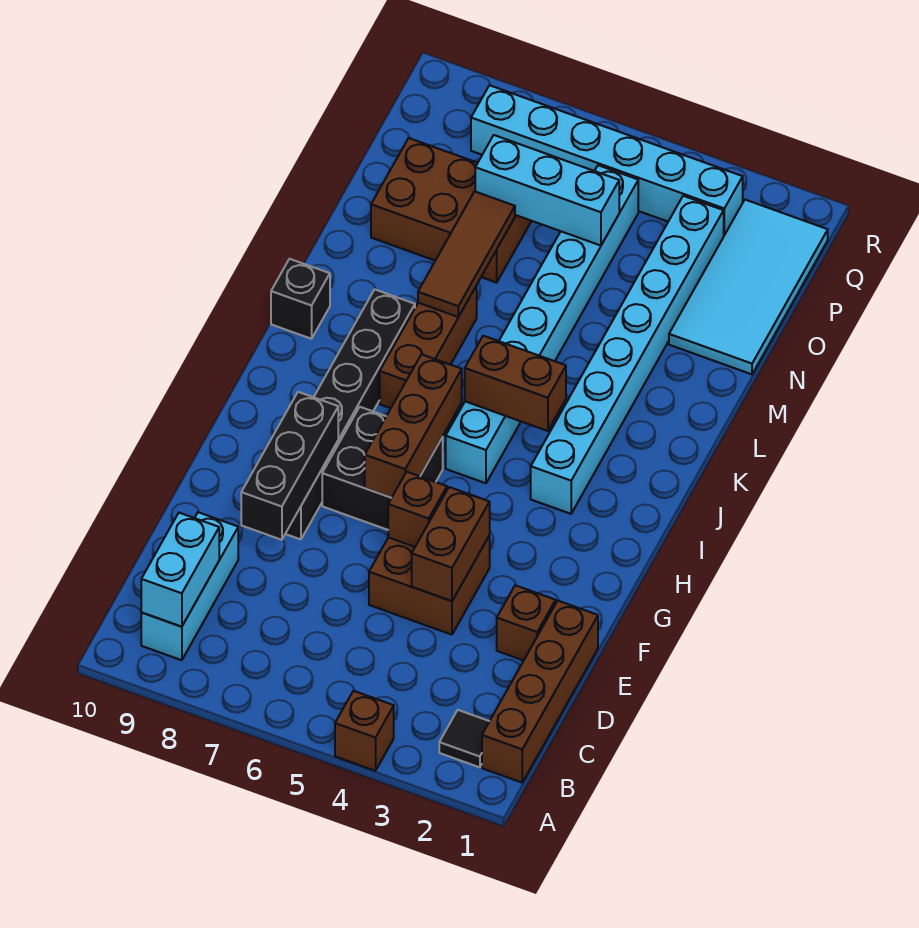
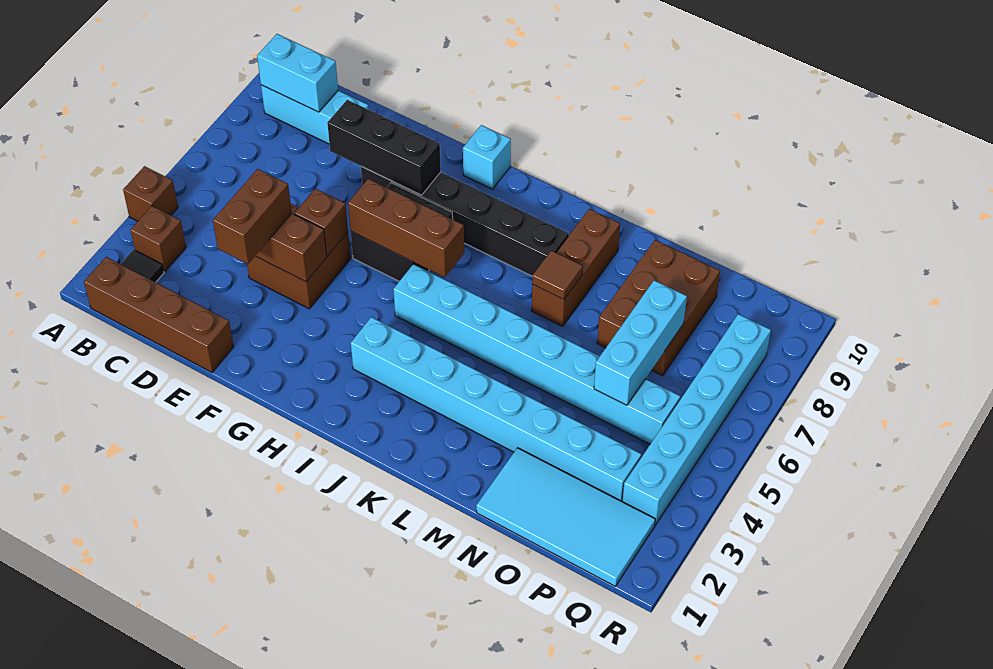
brown brick E2 level 1 -> brown brick B3 level 1
none -> cyan brick H10 level 1
brown brick J4:J5 level 2 -> brown brick E3:E4 level 3
brown brick J7:L7 level 1 -> brown brick L7:L9 level 1
black brick K10 level 1 -> none
brown tile L7:N7 level 2 -> brown tile L7 level 2

